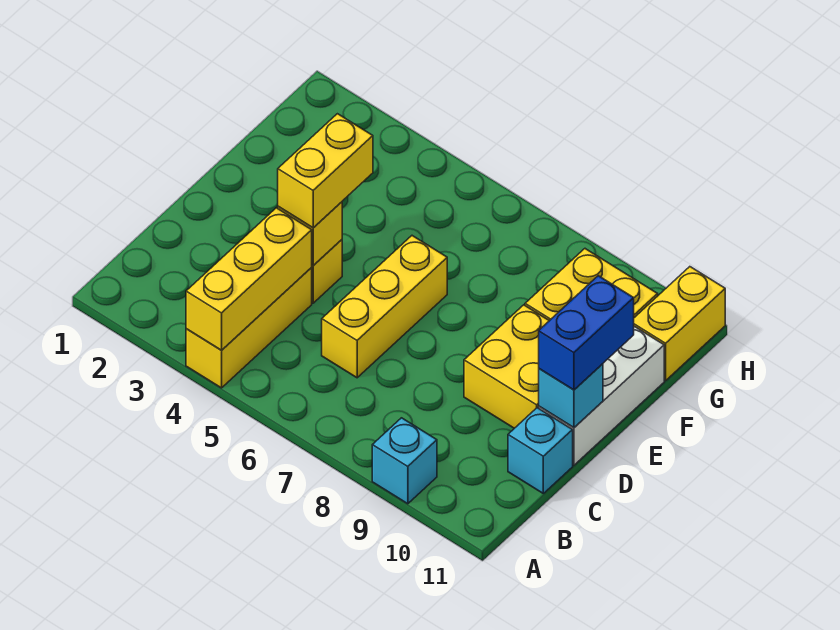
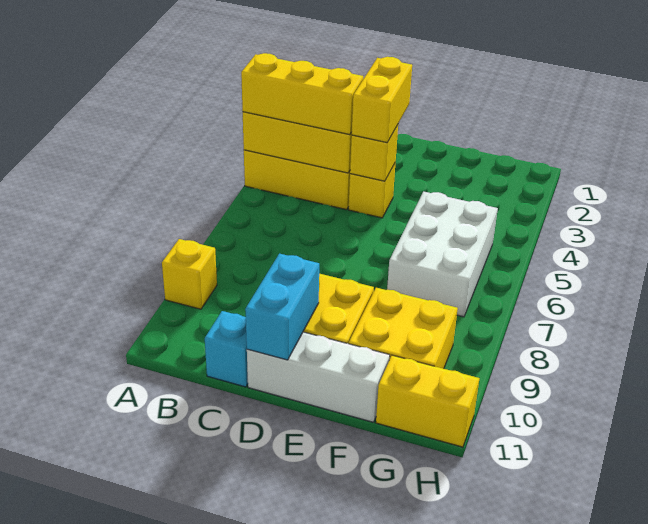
cyan brick A9 level 1 -> yellow brick A9 level 1
yellow brick C6:E6 level 1 -> yellow brick A4:C4 level 3
yellow brick D4:E4 level 3 -> yellow brick D3:D4 level 3
cyan brick D11 level 2 -> cyan brick D10:D11 level 2
blue brick D11:E11 level 3 -> none
none -> white brick F5:G7 level 1

